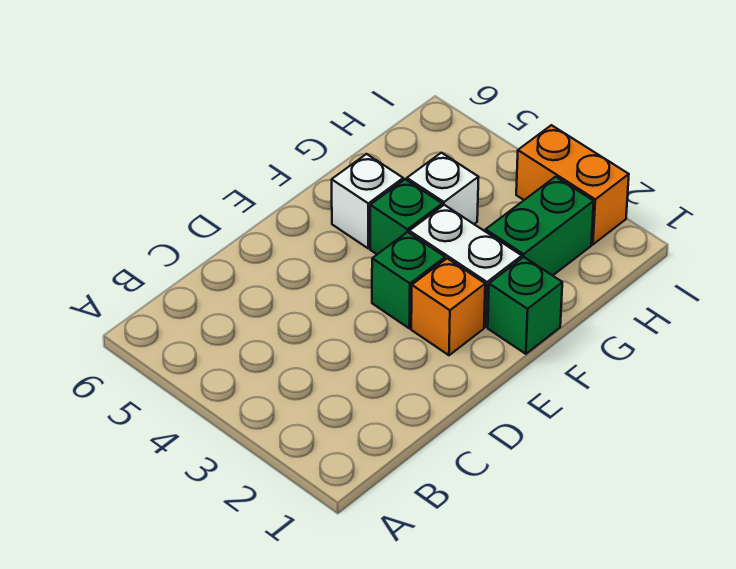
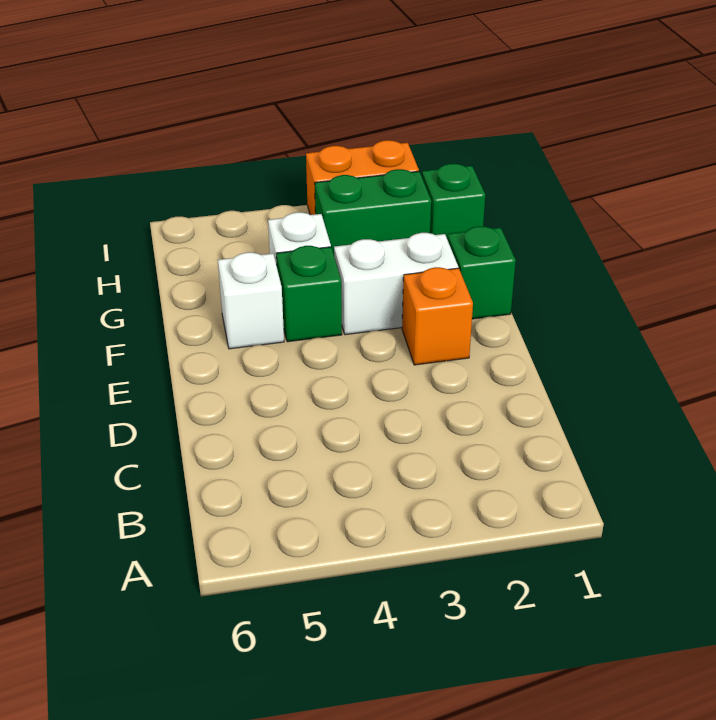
green brick E3 level 1 -> green brick H1 level 1
green brick G2:H2 level 1 -> green brick H2:H3 level 1

